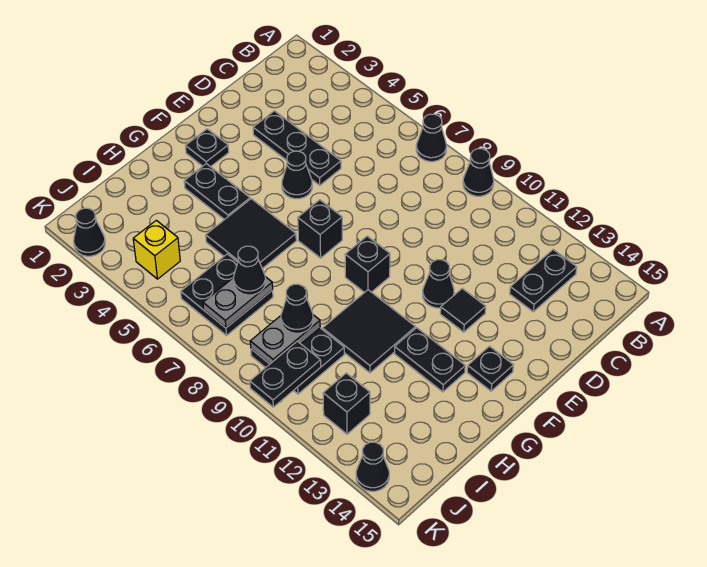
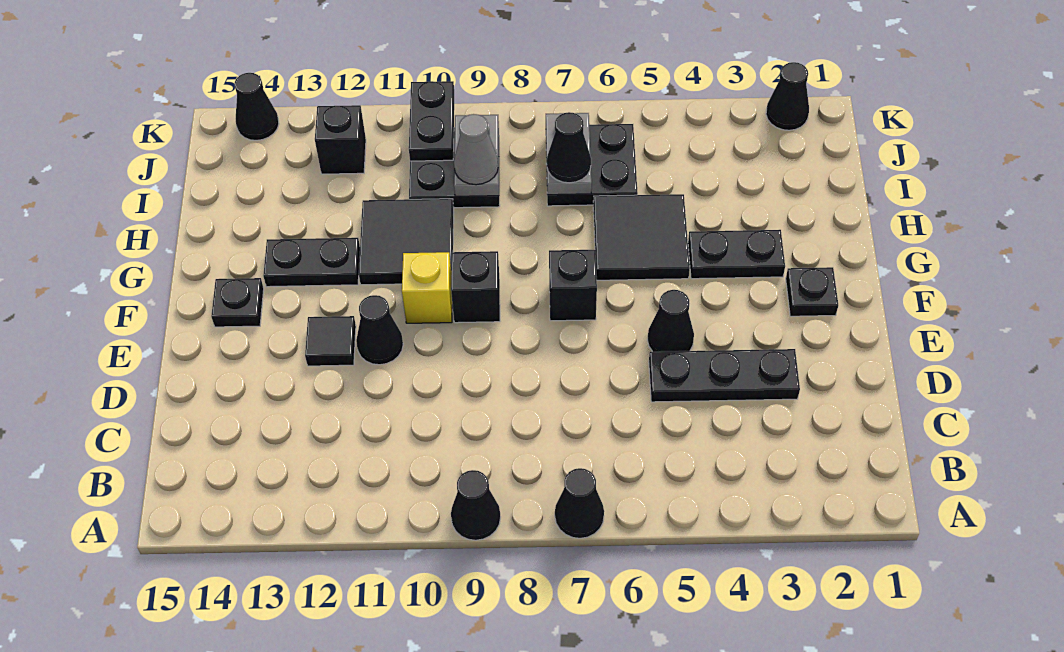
black plate B13:C13 level 1 -> none
black cone I9 level 3 -> grey cone I9 level 3
yellow brick J4 level 1 -> yellow brick F10 level 1

